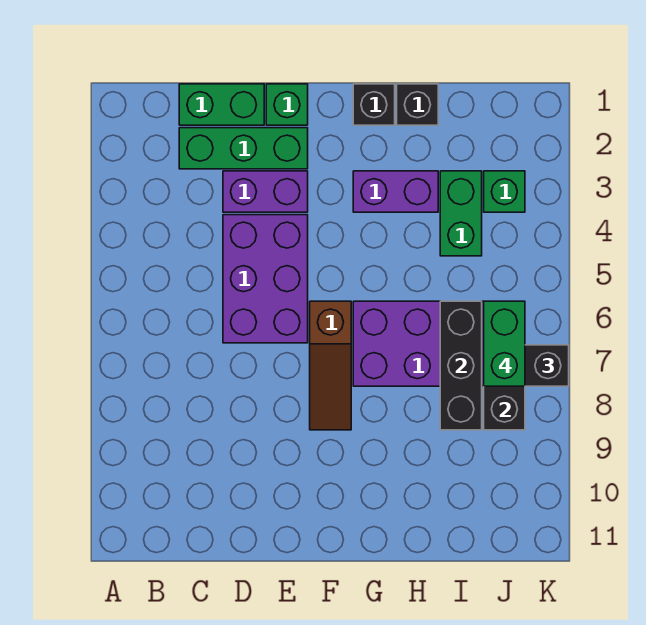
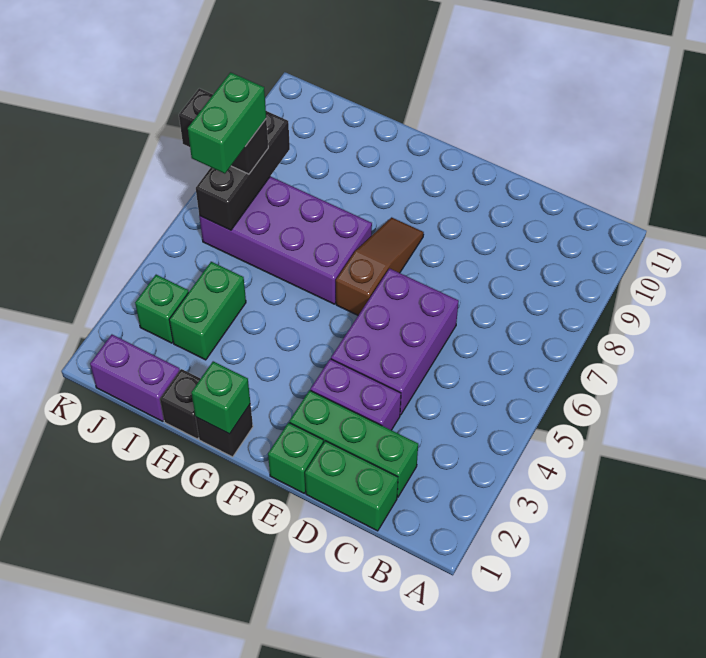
none -> green brick G1 level 2
purple brick G3:H3 level 1 -> purple brick I1:J1 level 1
black brick I6:I8 level 2 -> none

